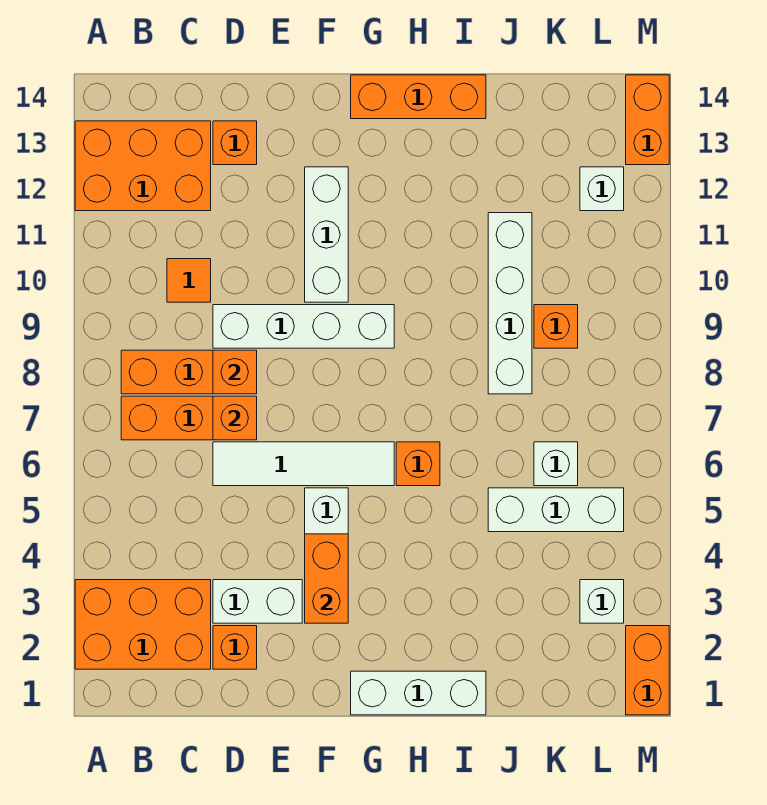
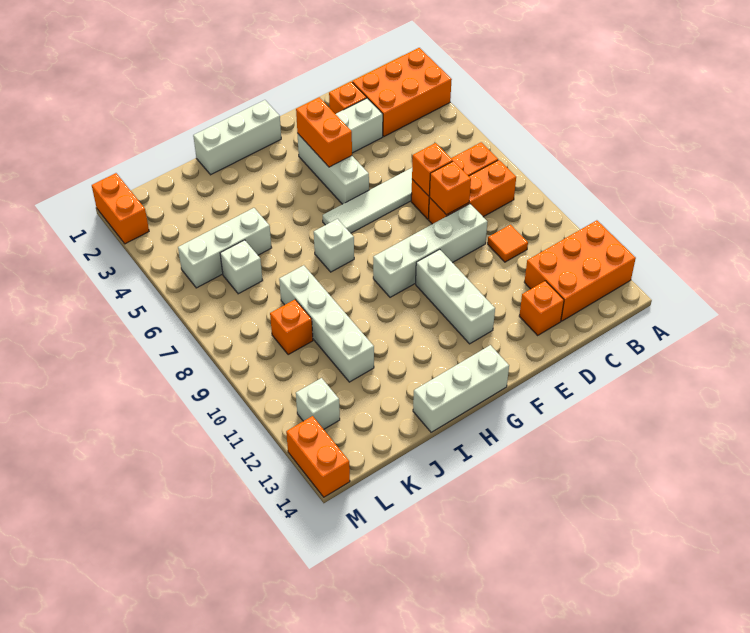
orange brick G14:I14 level 1 -> white brick G14:I14 level 1
orange brick H6 level 1 -> none
white brick L3 level 1 -> white brick H7 level 1

